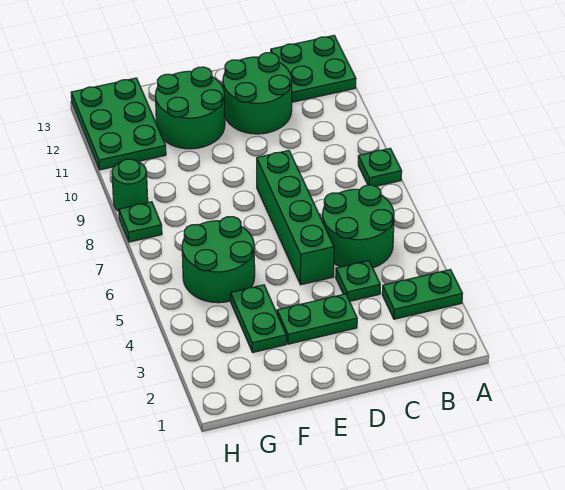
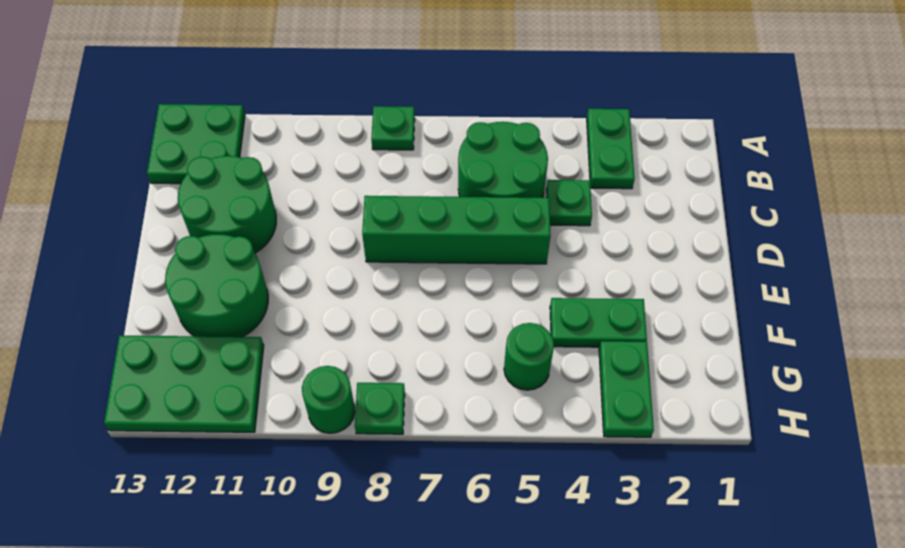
green plate D3:E3 level 1 -> green plate G3:H3 level 1
green round brick F5:G6 level 1 -> green round brick G5 level 1

